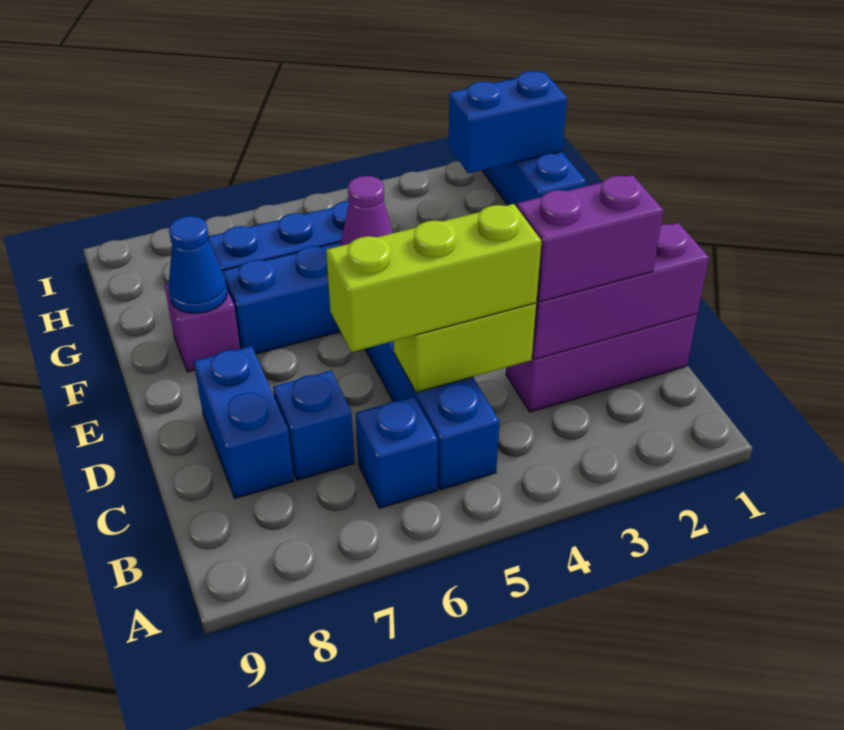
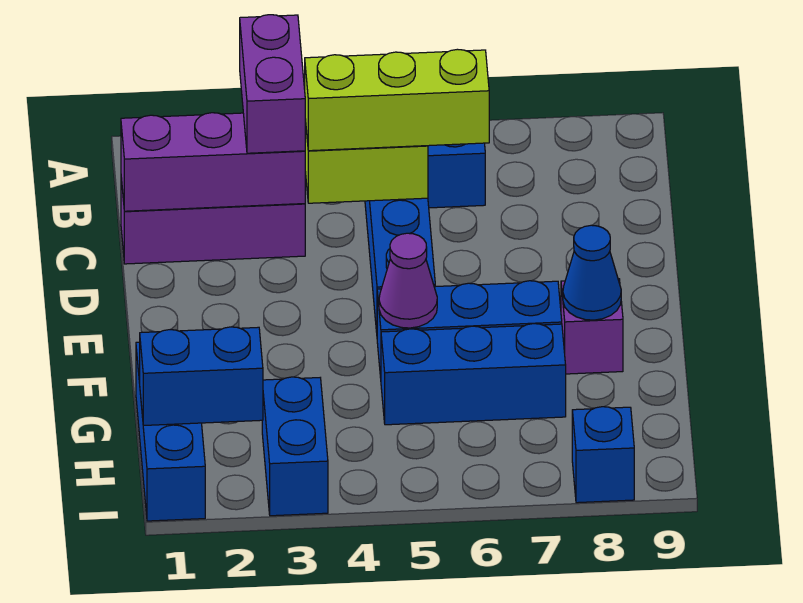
purple brick C2:C3 level 3 -> purple brick B3:C3 level 3
blue brick C7 level 1 -> blue brick I8 level 1
blue brick C8:D8 level 1 -> blue brick H3:I3 level 1

